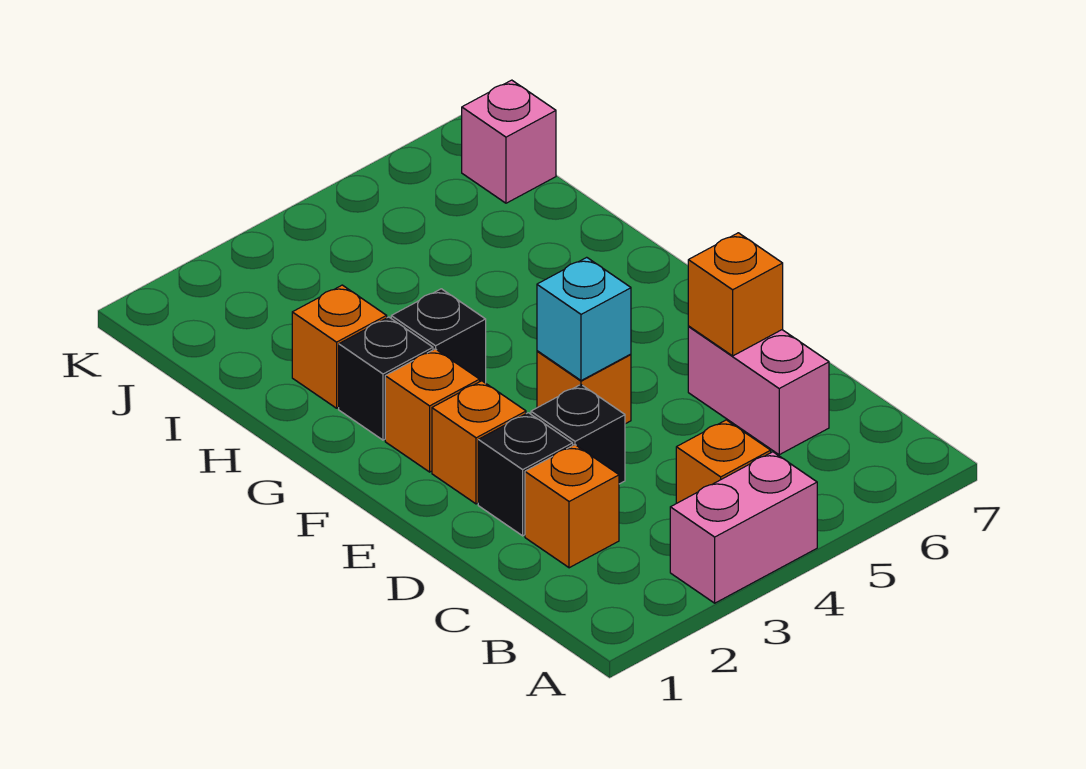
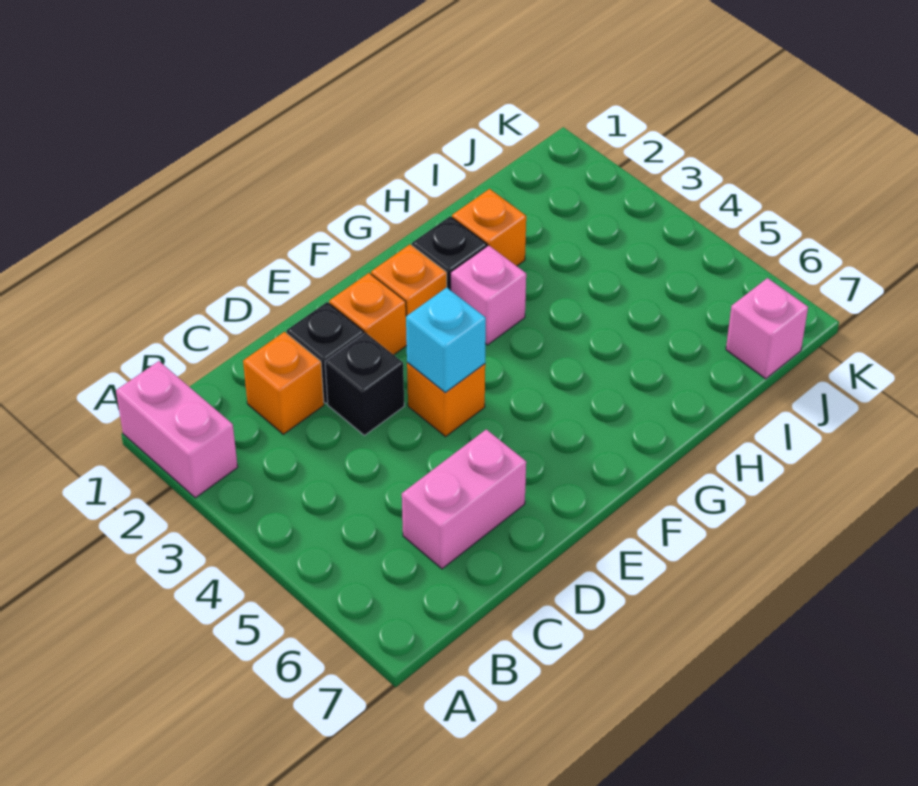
pink brick A3:A4 level 1 -> pink brick A1:A2 level 1
orange brick B4 level 1 -> none
orange brick D6 level 2 -> none
black brick G3 level 1 -> pink brick G3 level 1

